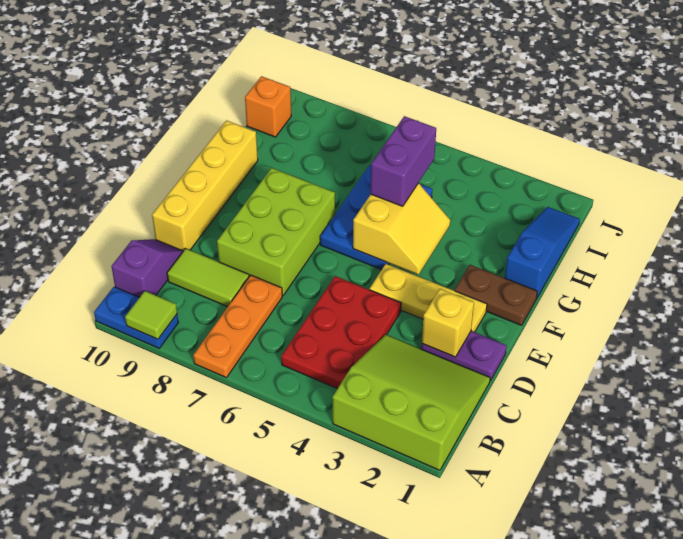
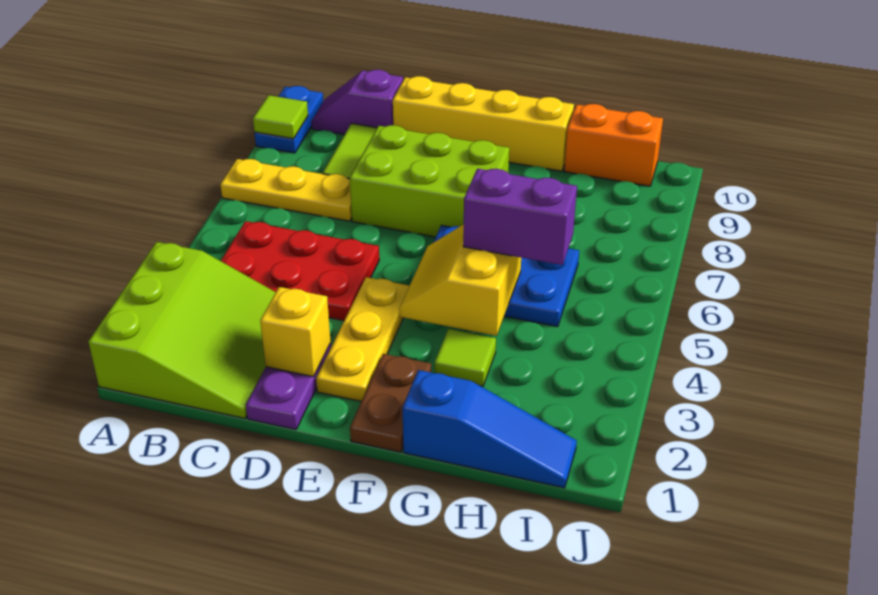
orange plate A7:C7 level 1 -> yellow plate A7:C7 level 1
purple slope B10:C10 level 1 top B -> purple slope B10:C10 level 1 top C
yellow slope F4:G5 level 2 top 5 -> yellow slope F4:G5 level 2 top G
none -> lime tile G3 level 1
orange brick I10 level 1 -> orange brick H10:I10 level 1

